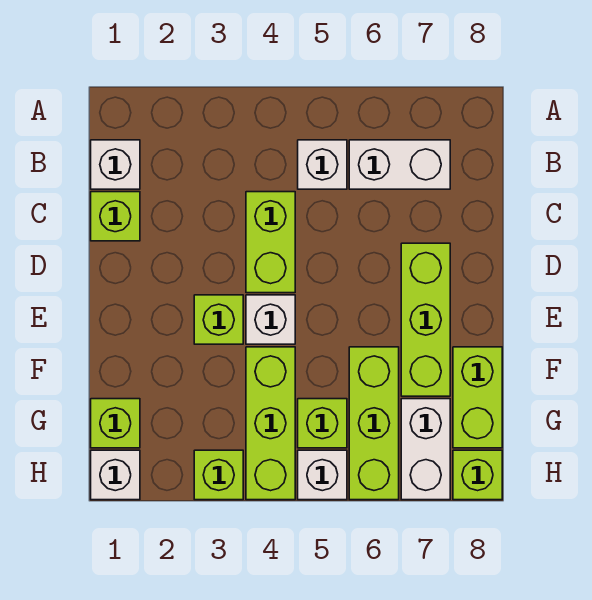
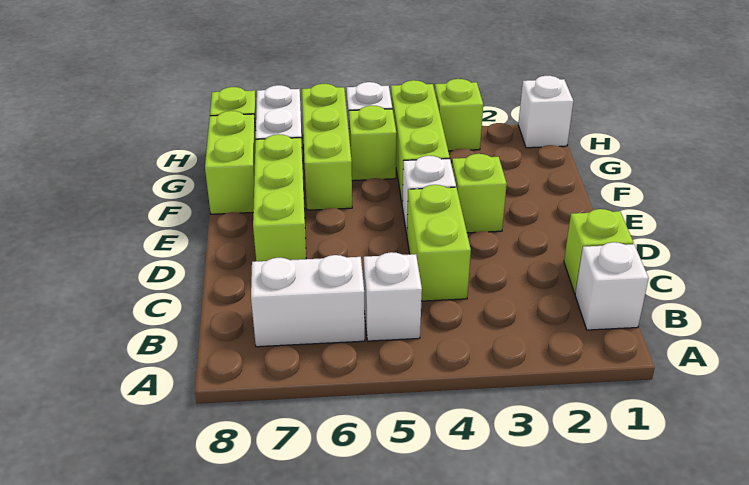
lime brick G1 level 1 -> none

